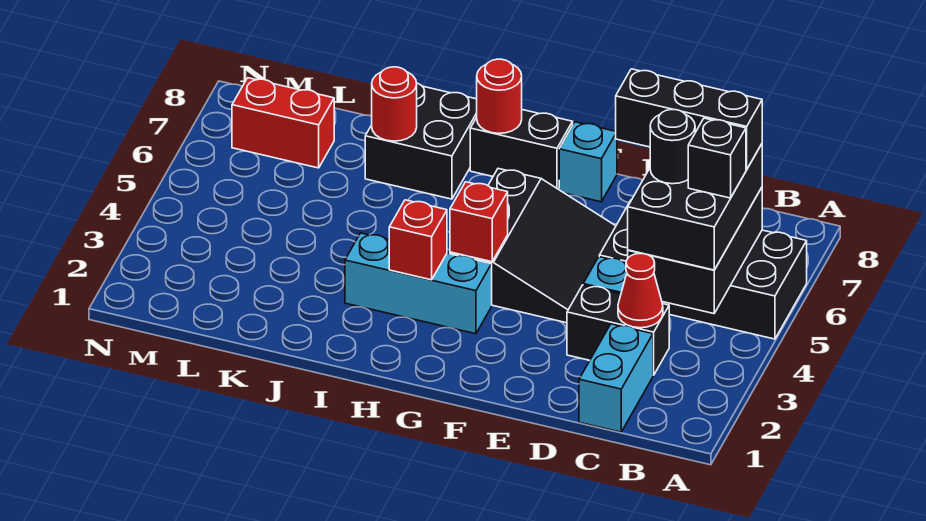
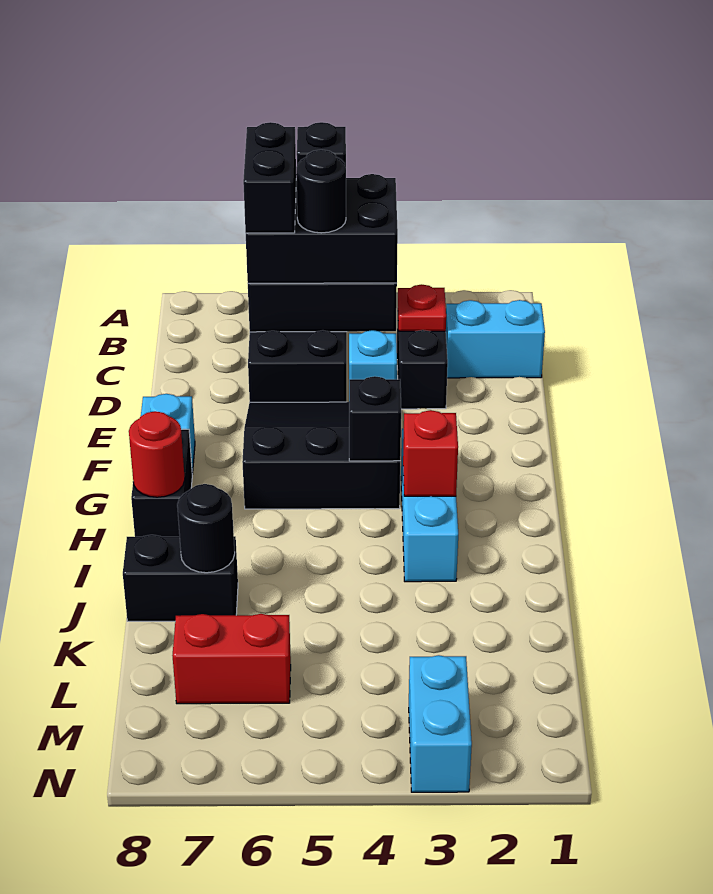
black brick B6:D6 level 4 -> black brick B6:C6 level 4
red cone C3 level 2 -> red plate C3 level 2
red brick G4 level 2 -> black brick G4 level 2
black brick I7:J8 level 1 -> black brick J7:J8 level 1
red round brick J7 level 2 -> black round brick J7 level 2
red brick L7:M7 level 1 -> red brick L6:L7 level 1
none -> cyan brick M3:N3 level 1

